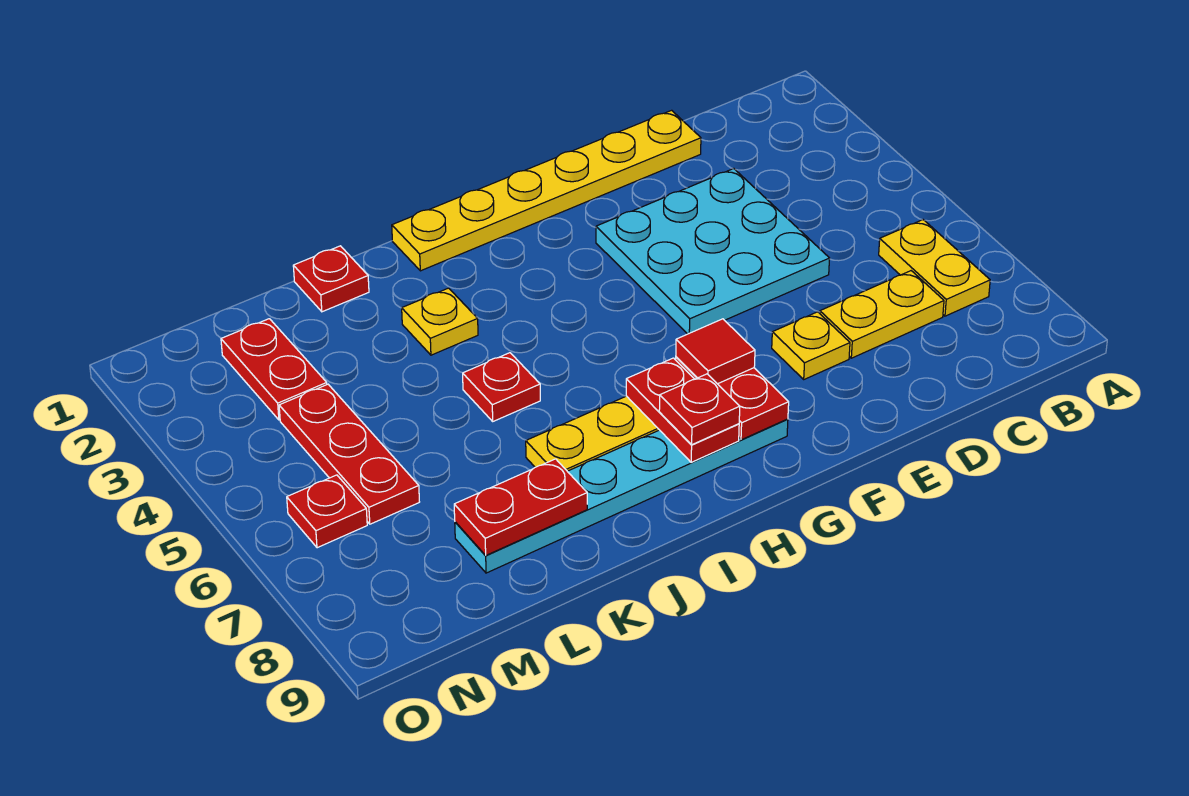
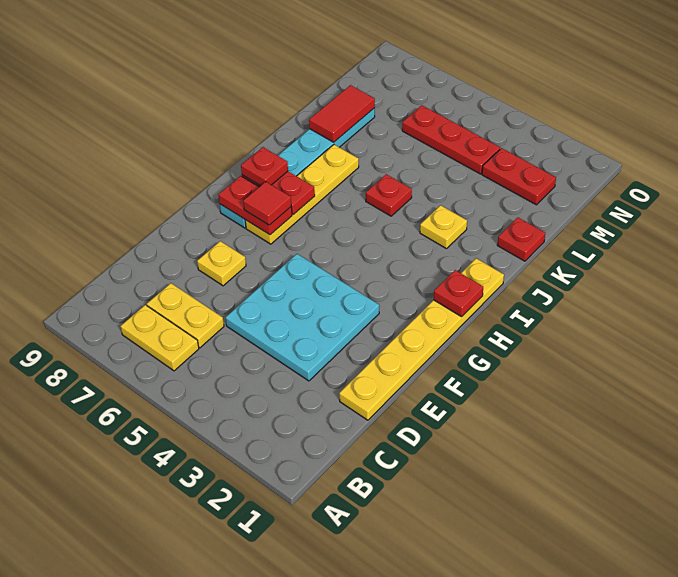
yellow plate C7:D7 level 1 -> yellow plate C6:C7 level 1
red plate K8:L8 level 2 -> red tile K8:L8 level 2
red plate N6 level 1 -> red plate H1 level 2

